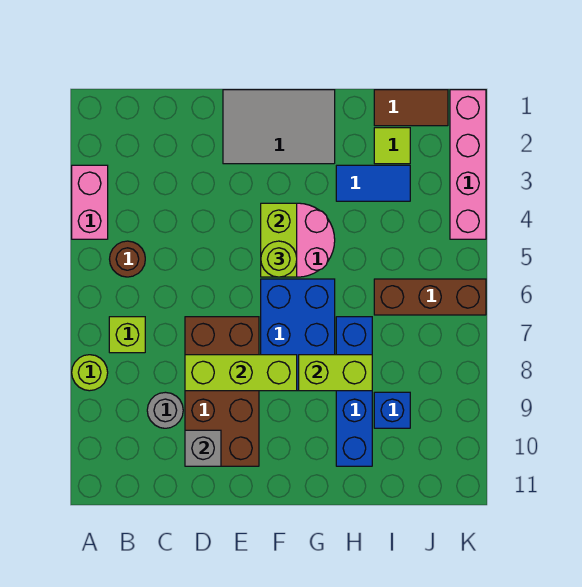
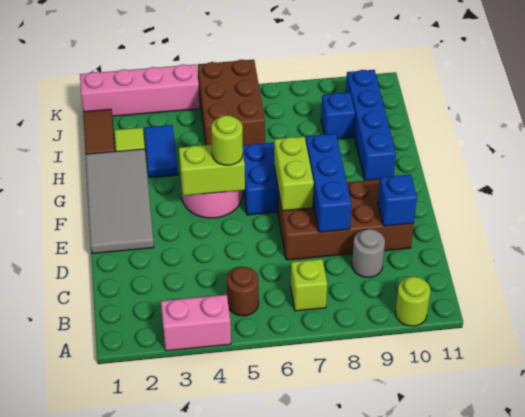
lime round brick A8 level 1 -> lime round brick A10 level 1
lime brick D8:F8 level 2 -> blue brick D8:F8 level 2
grey brick D10 level 2 -> blue brick D10 level 2
grey tile E1:G2 level 1 -> grey tile E1:H2 level 1
lime brick G8:H8 level 2 -> lime brick E7:F7 level 2
blue brick H7:H10 level 1 -> blue brick G10:J10 level 1
brown brick I6:K6 level 1 -> brown brick I5:K6 level 1

